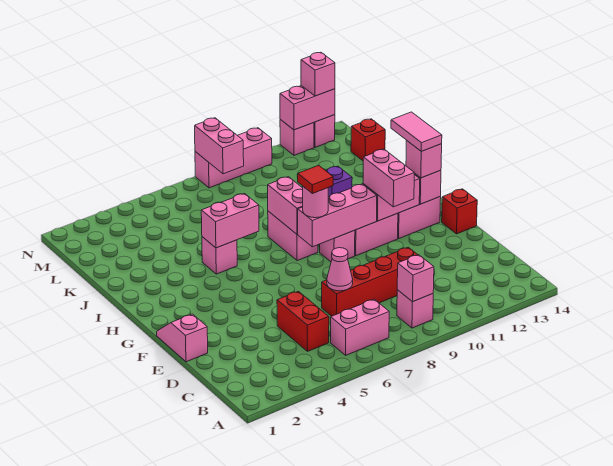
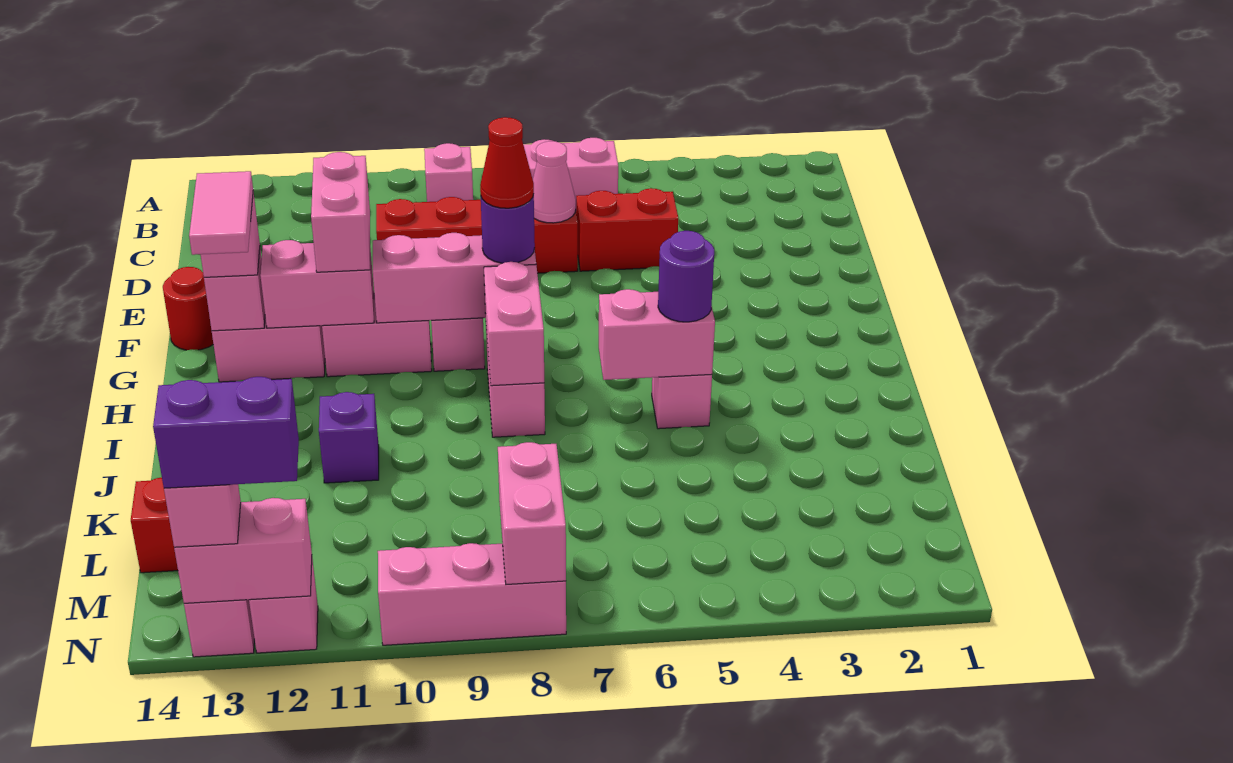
pink brick B9 level 2 -> none
red brick C5:D5 level 1 -> red brick D5:D6 level 1
pink slope E1:F1 level 1 top E -> none
red brick F14 level 1 -> red round brick F14 level 1
pink round brick G8 level 3 -> purple round brick G8 level 3
red tile G8 level 4 -> red cone G8 level 4
none -> purple round brick I5 level 3
none -> purple brick N12:N13 level 4

